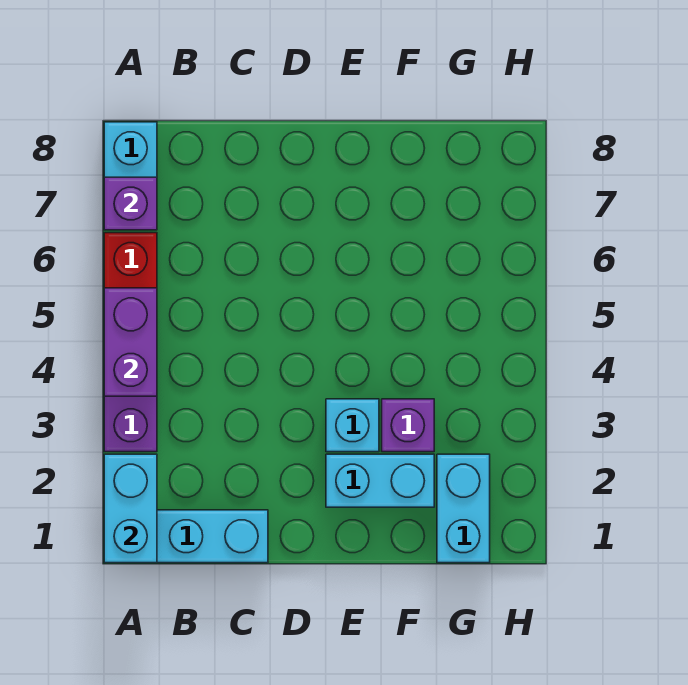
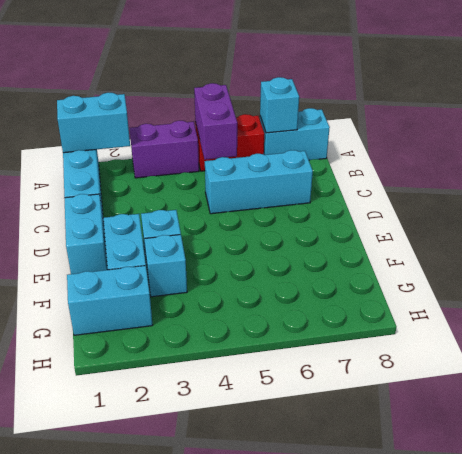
purple brick A4:A5 level 2 -> purple brick A5:B5 level 2
purple brick A7 level 2 -> cyan brick A7 level 2
none -> cyan brick C5:C7 level 1
none -> cyan brick D1:E1 level 1
purple brick F3 level 1 -> cyan brick F3 level 1

